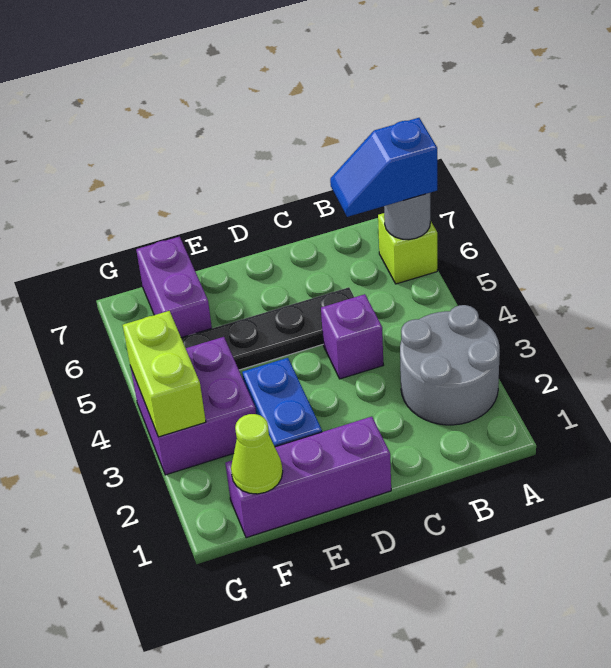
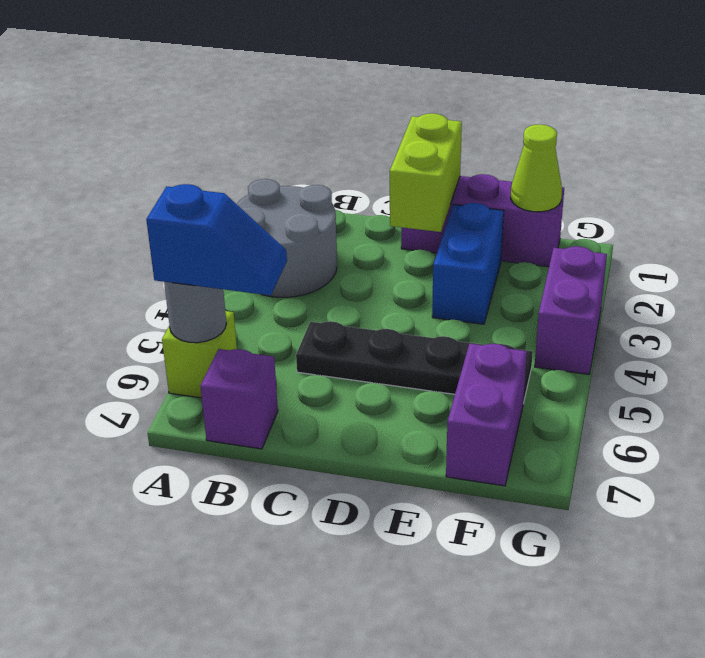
purple brick C4 level 1 -> purple brick B7 level 1
purple brick F3:G4 level 1 -> purple brick G3:G4 level 1
lime brick G3:G4 level 2 -> lime brick D1:D2 level 2

